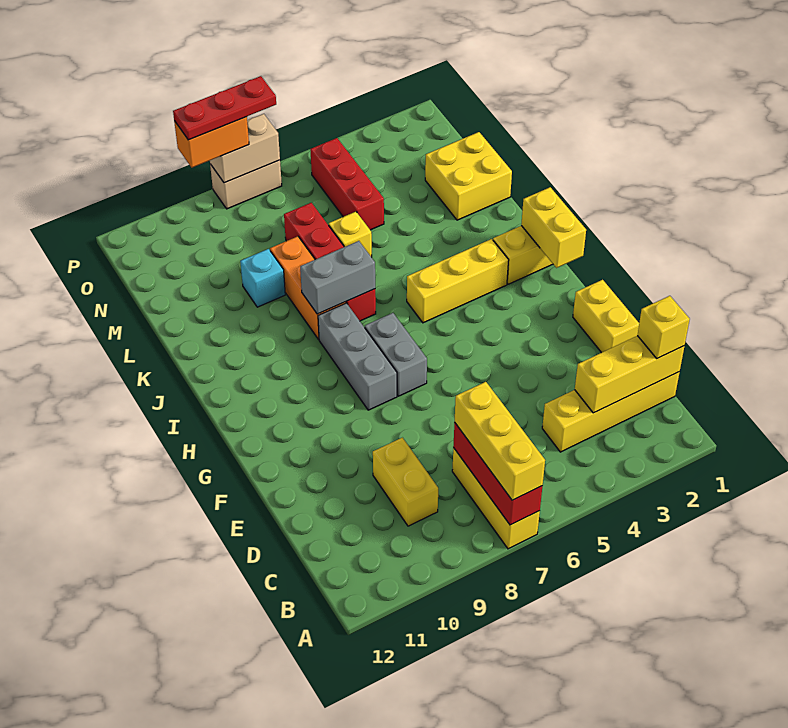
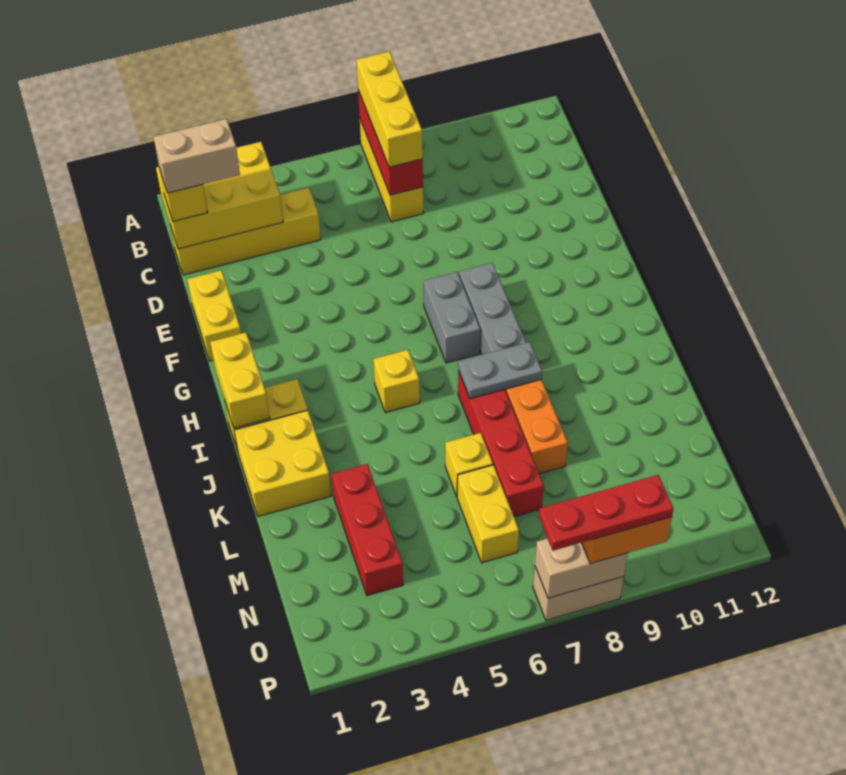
yellow brick C1:C3 level 2 -> yellow brick B1:C3 level 2
none -> tan brick C1:C2 level 4
yellow brick C9:D9 level 1 -> yellow brick M6:N6 level 1
yellow brick I3:I5 level 1 -> yellow brick I5 level 1
grey brick J7:J8 level 2 -> grey plate J7:J8 level 2
yellow brick L1:M2 level 1 -> yellow brick J1:K2 level 1
cyan brick L9 level 1 -> none
red brick M5:O5 level 1 -> red brick L3:N3 level 1

